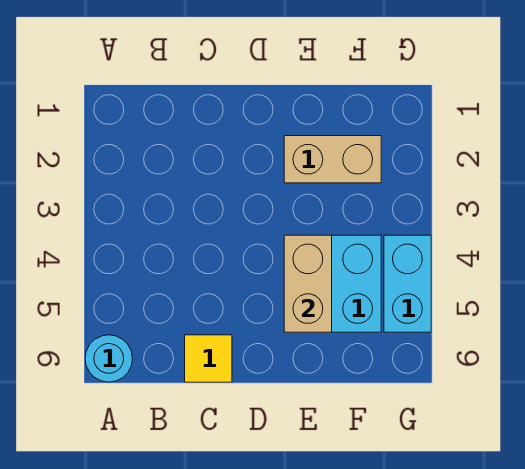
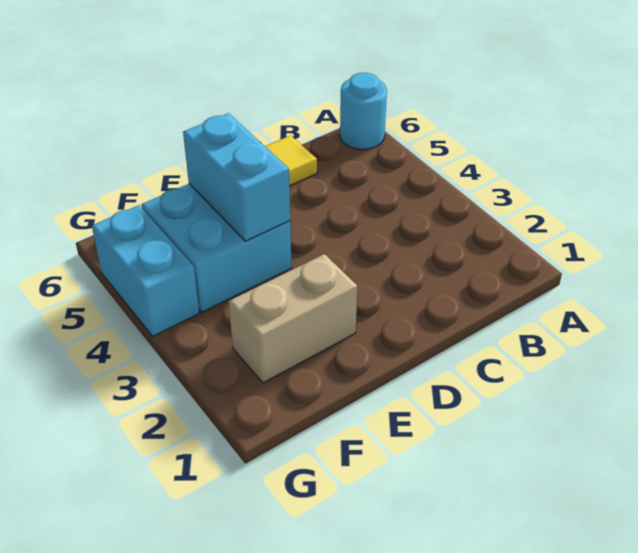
tan brick E4:E5 level 2 -> cyan brick E4:E5 level 2

